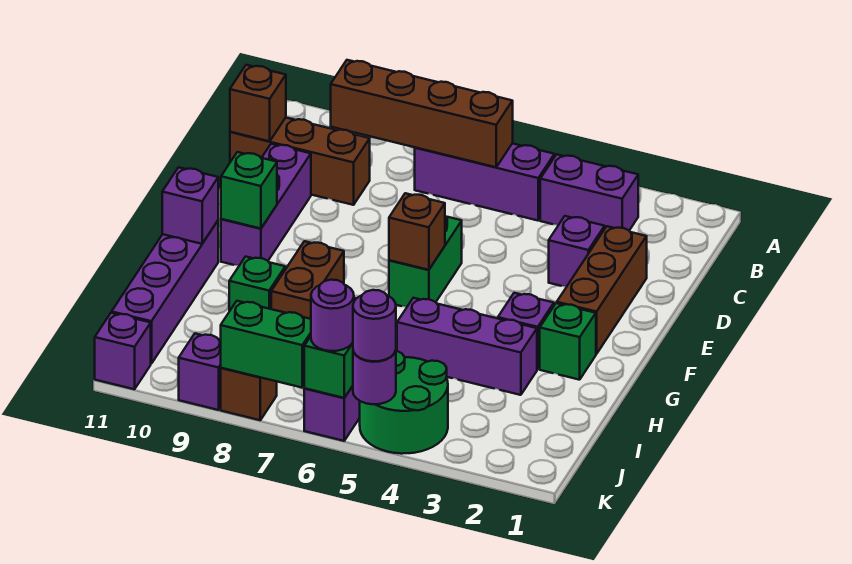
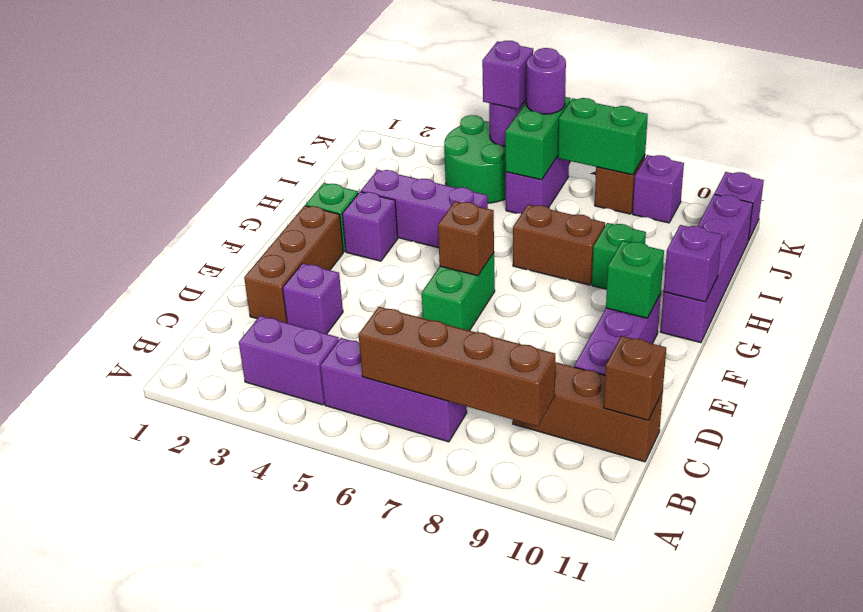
brown brick G8:H8 level 1 -> brown brick H7:H8 level 1
purple round brick K5 level 3 -> purple brick K5 level 3

